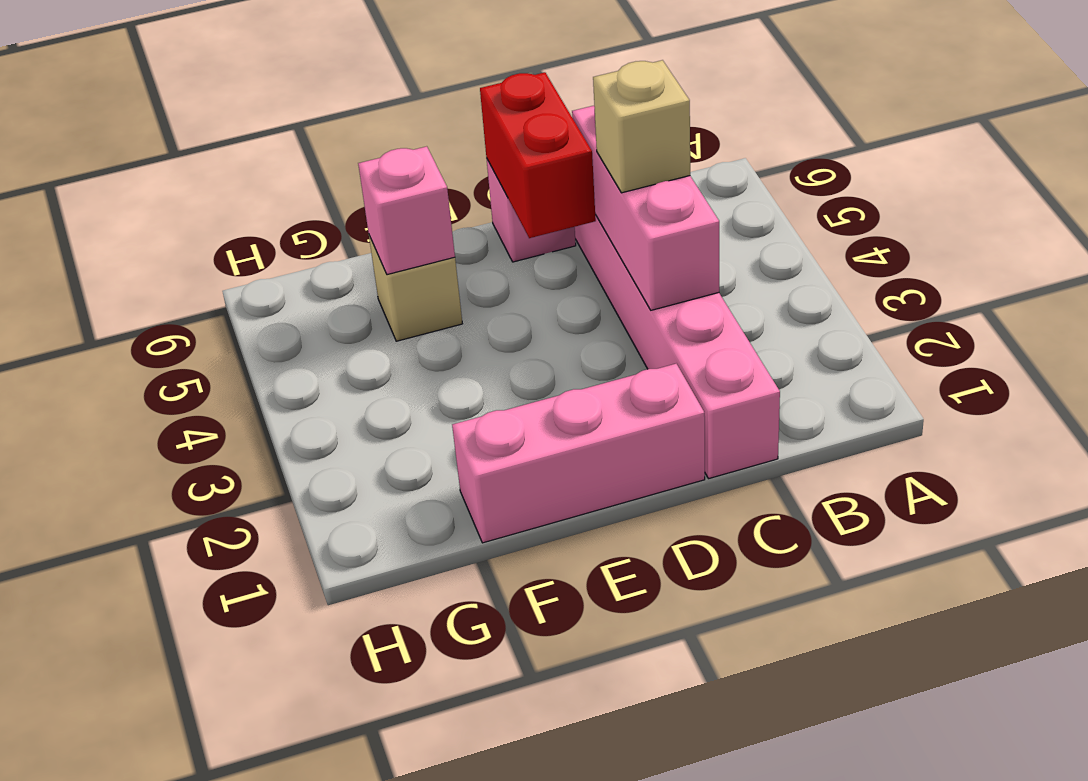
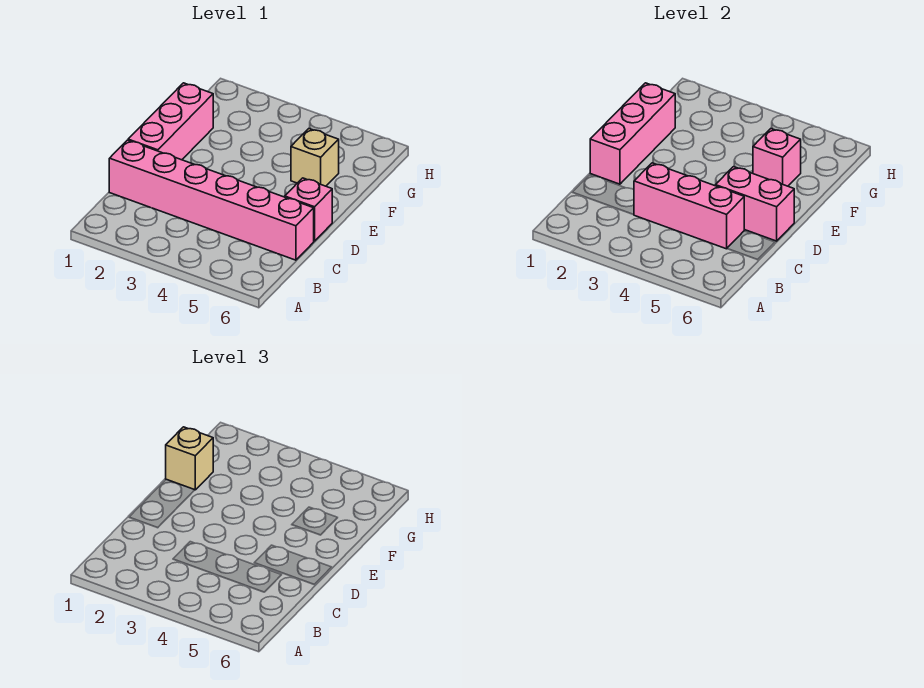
tan brick C4 level 3 -> tan brick F1 level 3
none -> pink brick D1:F1 level 2
red brick D5:D6 level 2 -> pink brick D5:D6 level 2

